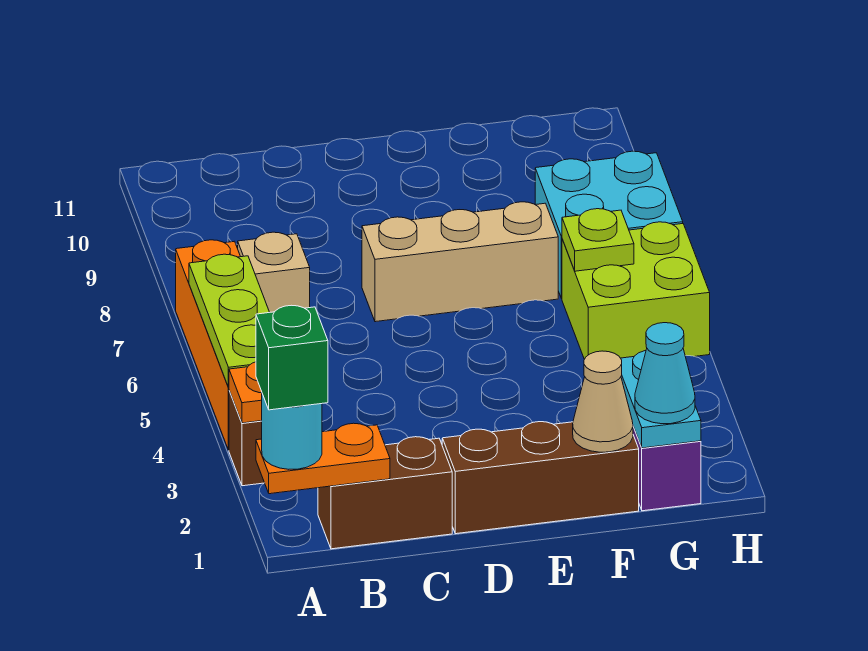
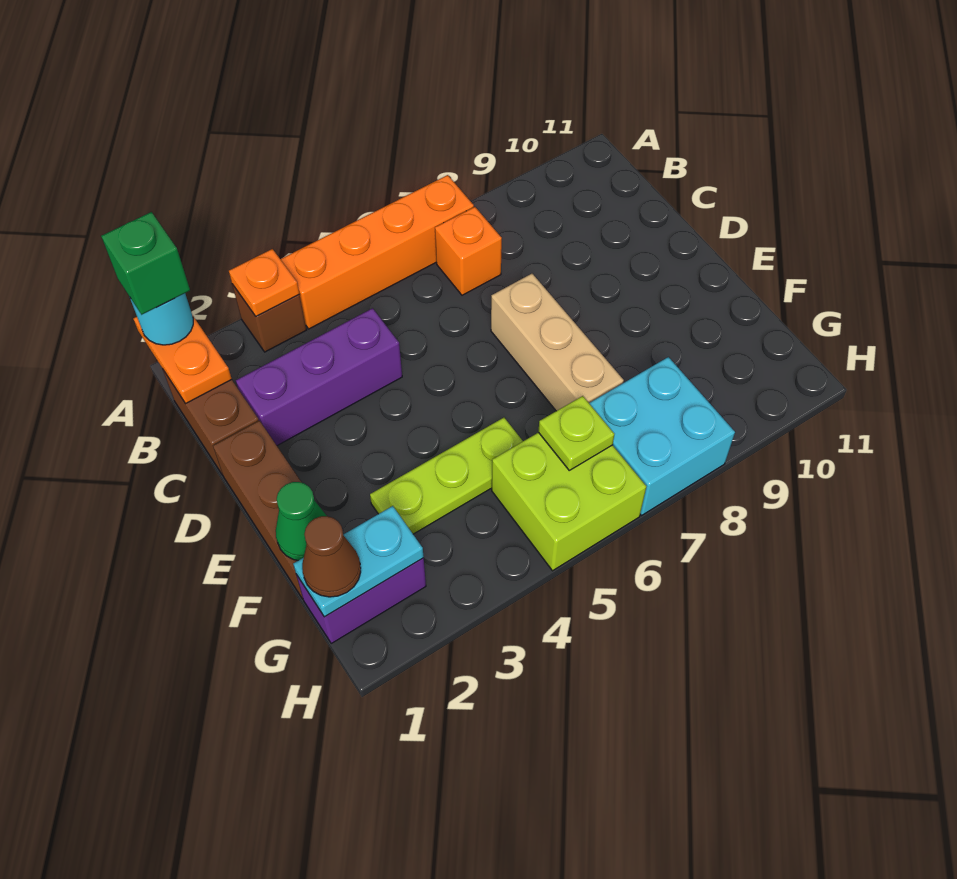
lime plate A4:A6 level 2 -> lime plate F3:F5 level 1
tan brick B7 level 1 -> orange brick B7 level 1
none -> purple brick C2:C4 level 1
tan cone F1 level 2 -> green cone F1 level 2
cyan cone G1 level 3 -> brown cone G1 level 3

